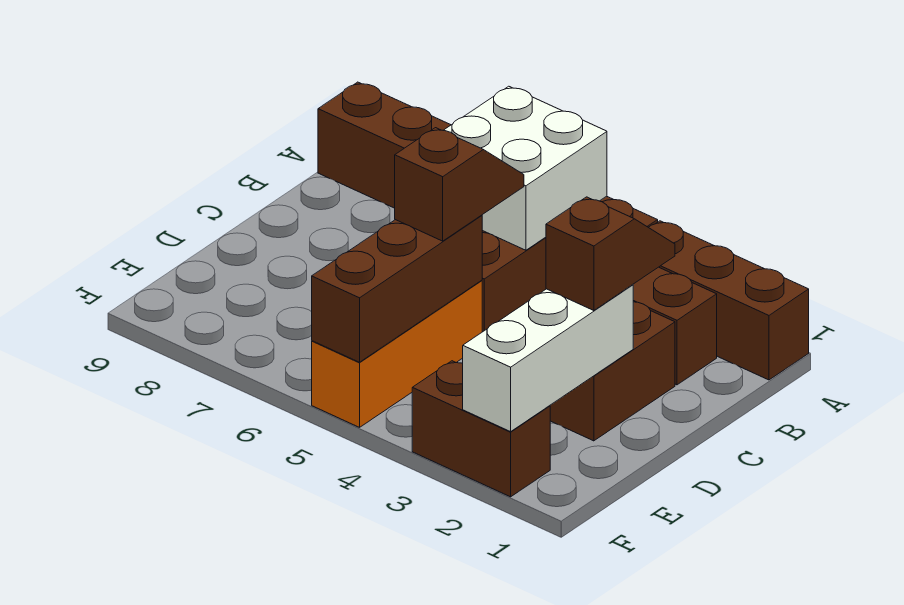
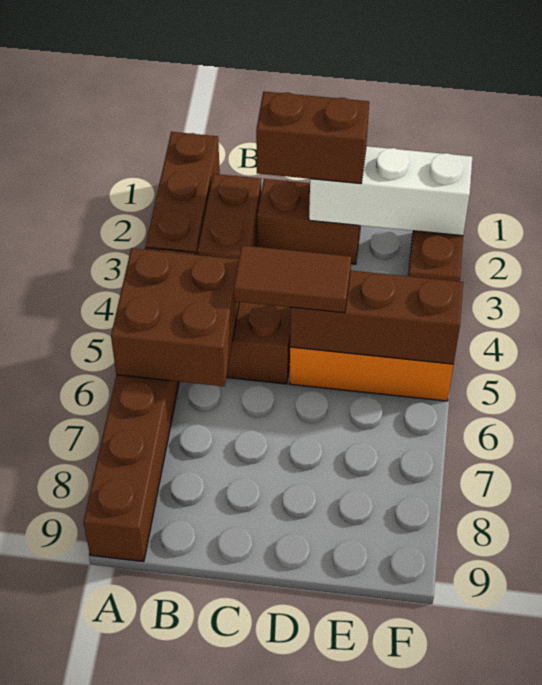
white brick A5:B6 level 2 -> brown brick A5:B6 level 2
brown slope C2:D2 level 3 top D -> brown brick C2:D2 level 3
brown slope C5:D5 level 3 top D -> brown tile C5:D5 level 3

